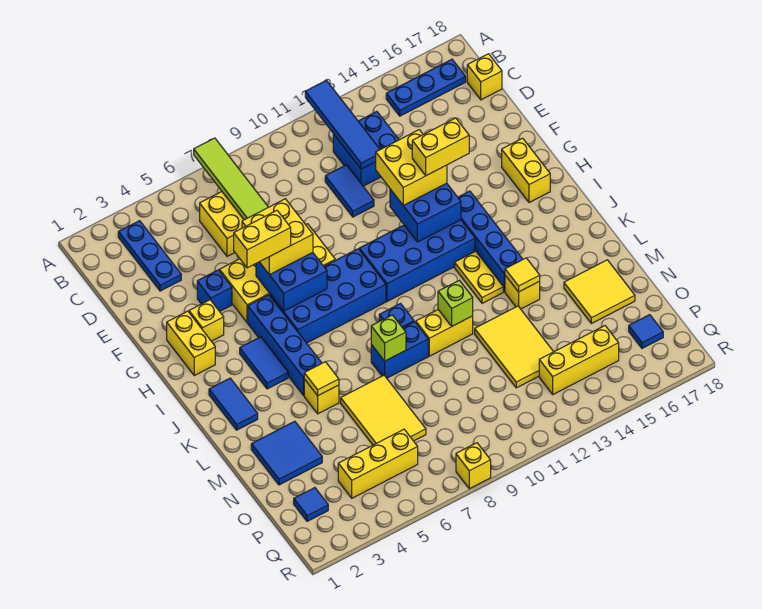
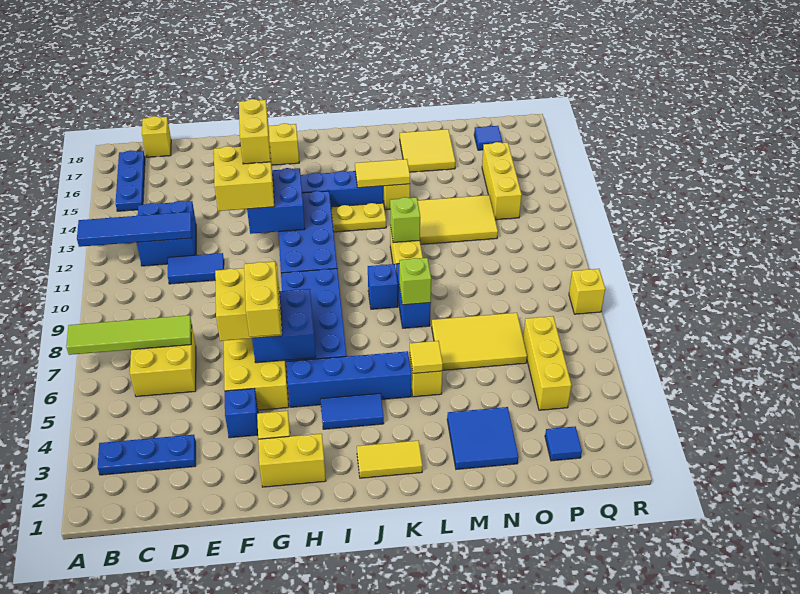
blue tile J2:K2 level 1 -> yellow tile J2:K2 level 1
yellow tile L14 level 2 -> yellow tile K14:L14 level 2

